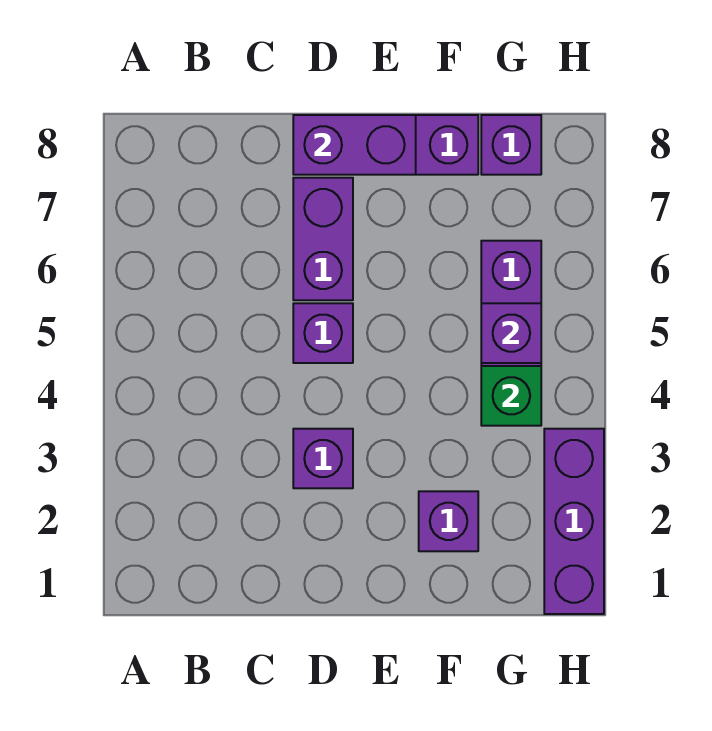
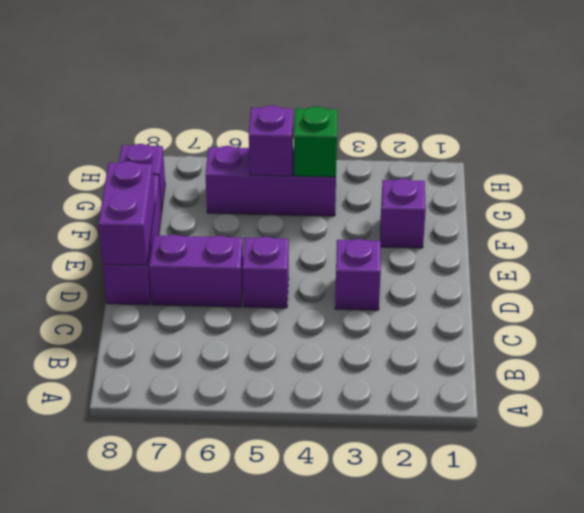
purple brick H1:H3 level 1 -> none

